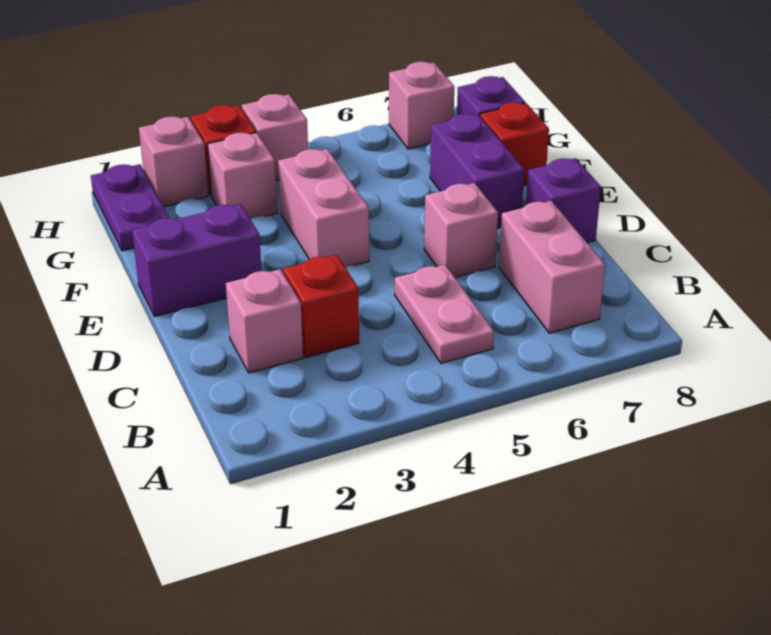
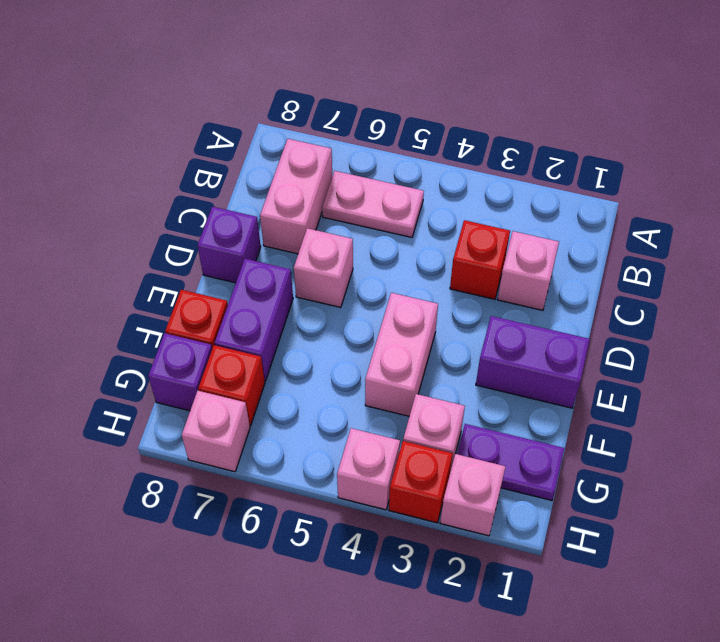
pink plate B5:C5 level 1 -> pink plate B5:B6 level 1
purple plate G1:H1 level 1 -> purple plate G1:G2 level 1
none -> red brick G7 level 1

